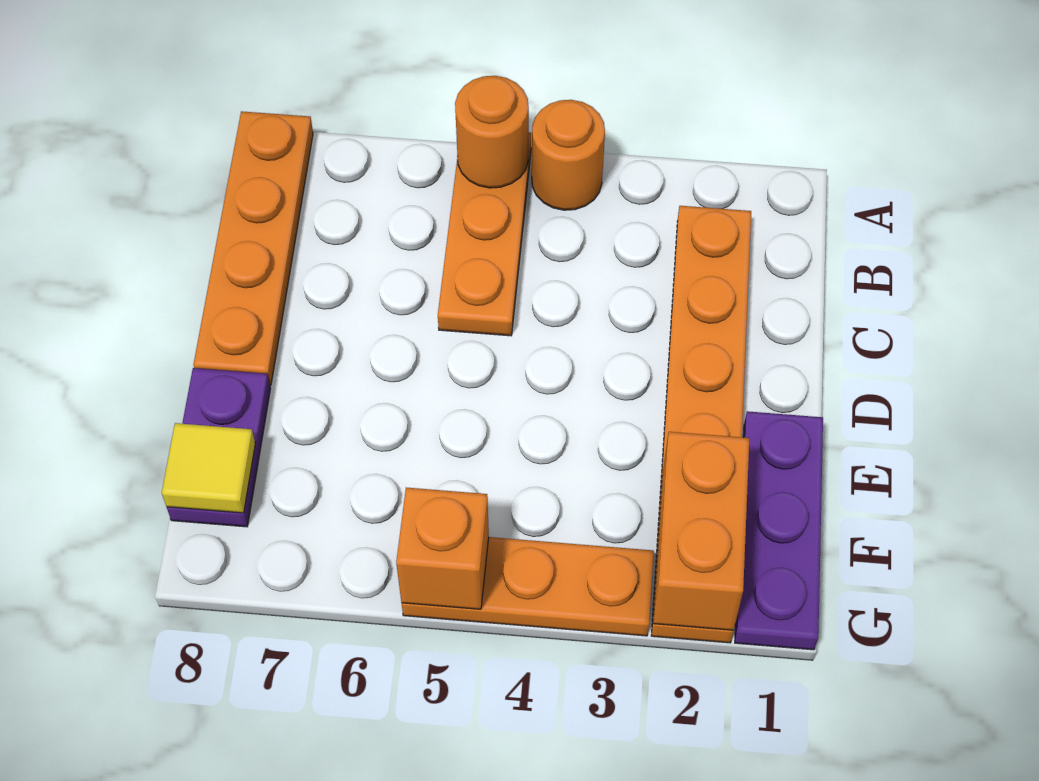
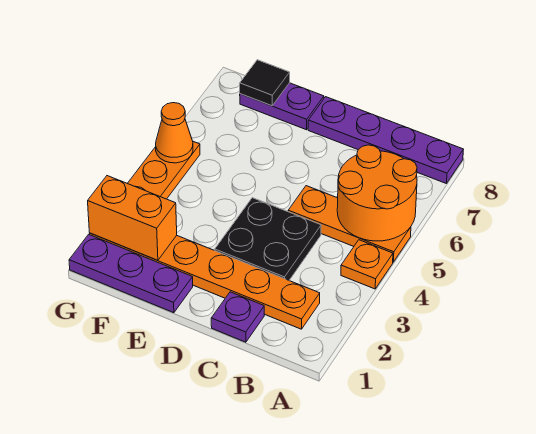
orange round brick A4 level 1 -> orange plate A4 level 1
orange round brick A5 level 2 -> orange round brick A5:B6 level 2
orange plate A8:D8 level 1 -> purple plate A8:D8 level 1
none -> purple plate C1 level 1
none -> black plate C3:D4 level 1
yellow tile F8 level 2 -> black tile F8 level 2
orange brick G5 level 2 -> orange cone G5 level 2

